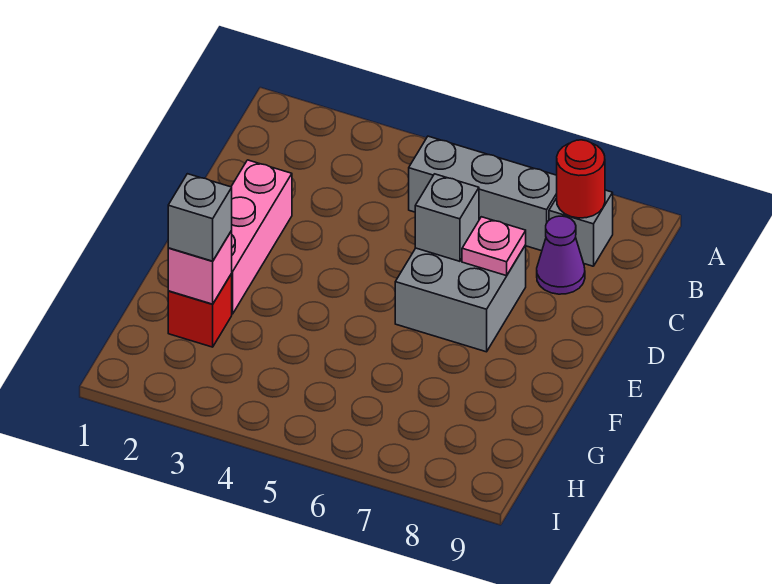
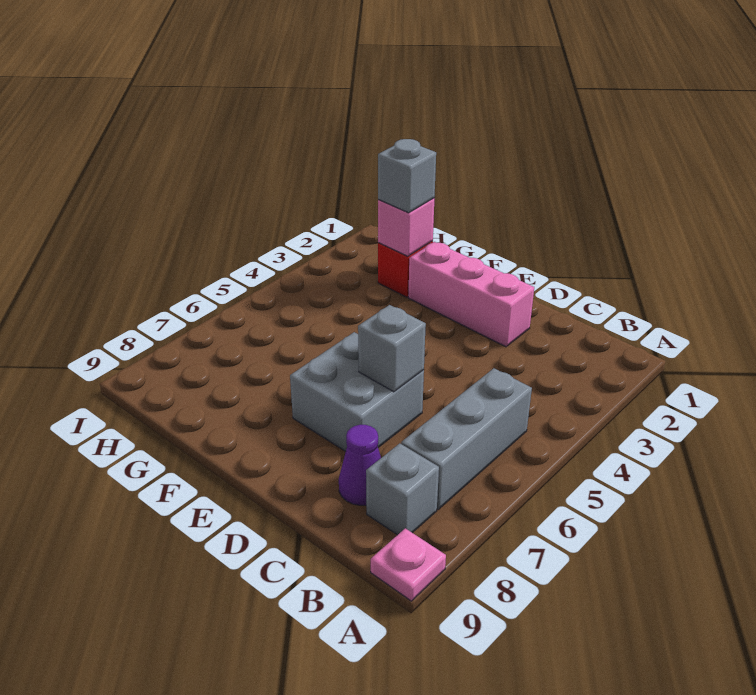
red round brick B8 level 2 -> none
pink plate D7 level 2 -> pink plate A9 level 1

